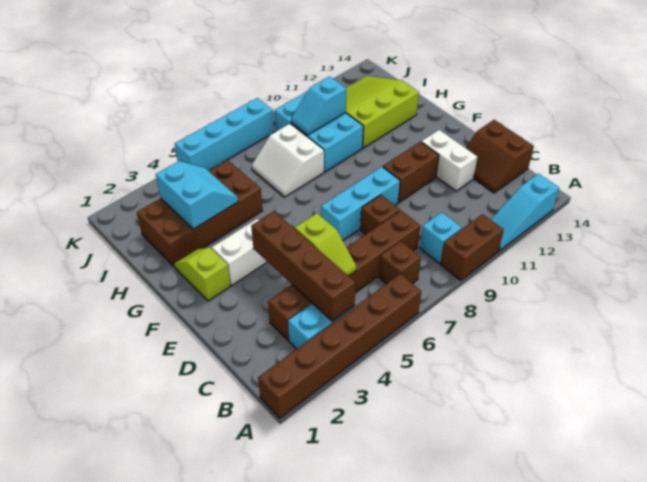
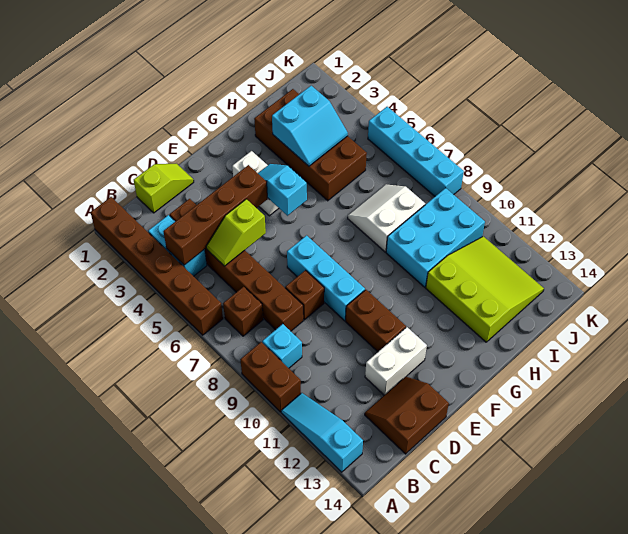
lime slope F2:G2 level 1 top F -> lime slope C1:D1 level 1 top C
cyan slope I9:I10 level 2 top 10 -> cyan slope F4:F5 level 2 top 5

